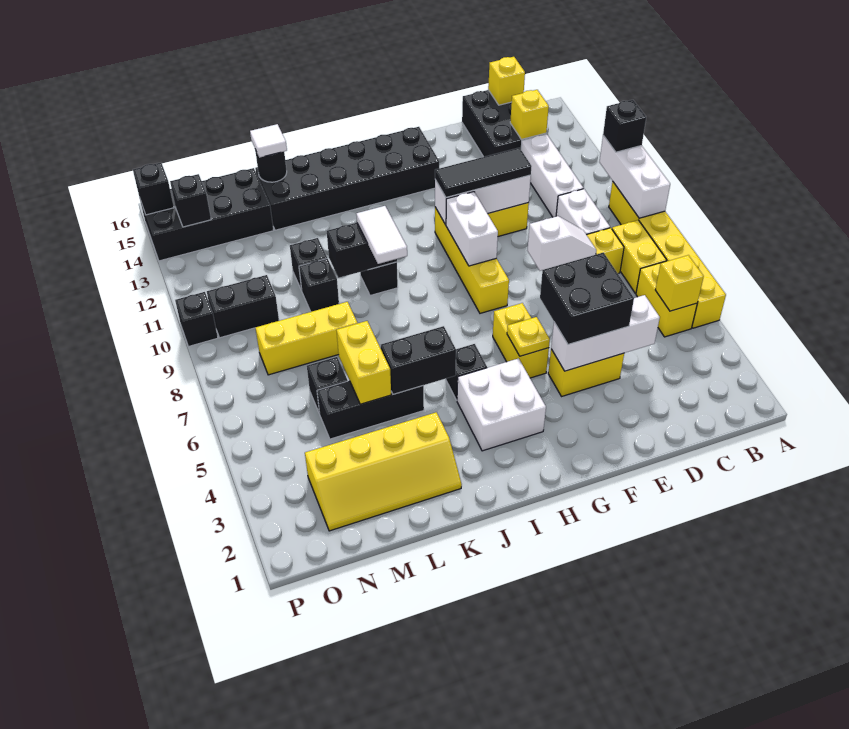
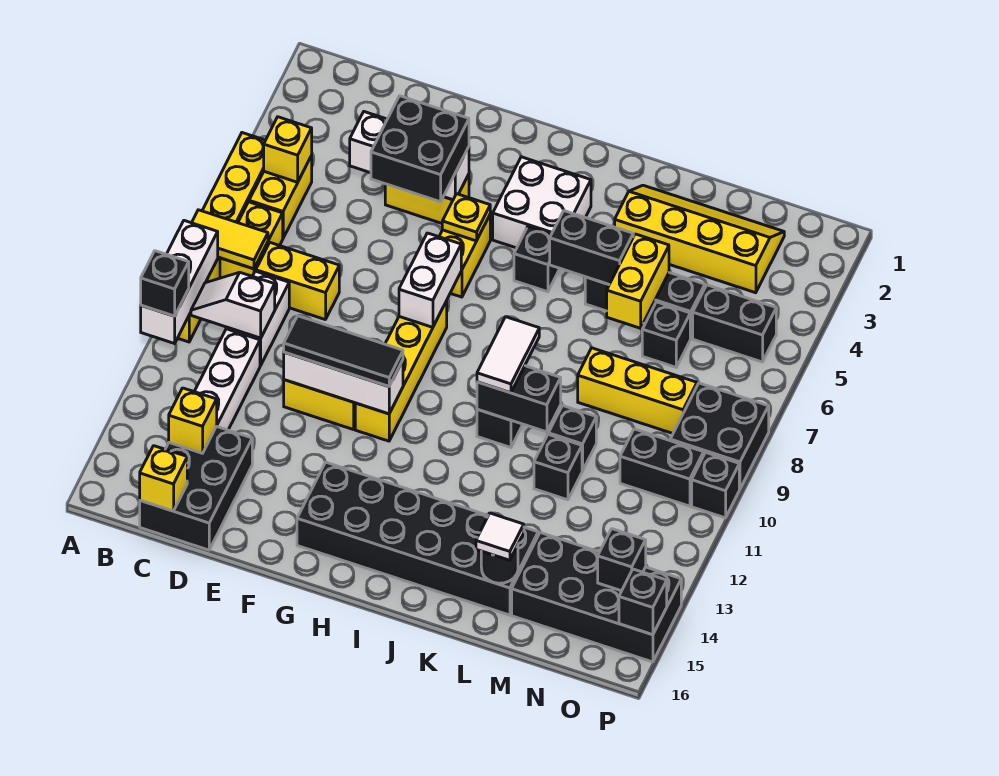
none -> yellow tile A8:B8 level 2
white slope D8:E8 level 2 top E -> white slope B10:C10 level 2 top C
white brick G9:G10 level 2 -> white brick G7:G8 level 2
none -> black brick N5:O5 level 1
none -> black brick O8:P9 level 1

